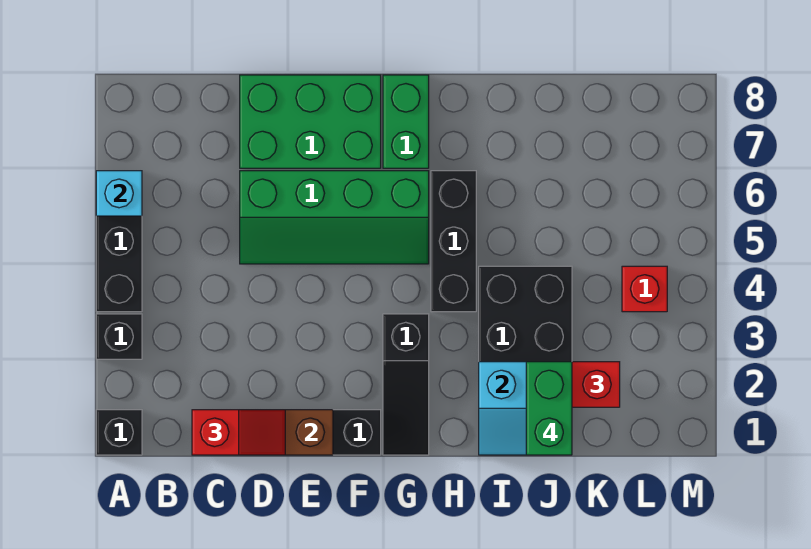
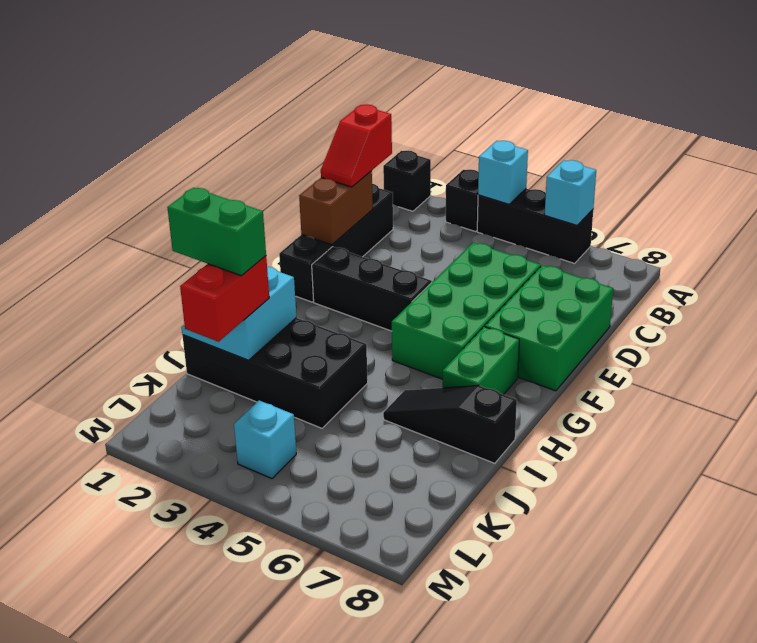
none -> cyan brick A4 level 2
green slope D5:G6 level 1 top 6 -> green brick D5:G6 level 1
black slope G1:G3 level 1 top 3 -> black slope I6:I8 level 1 top 8
green brick G7:G8 level 1 -> green brick G7:H7 level 1
black brick H4:H6 level 1 -> black brick F2:F4 level 1
red brick L4 level 1 -> cyan brick L4 level 1

